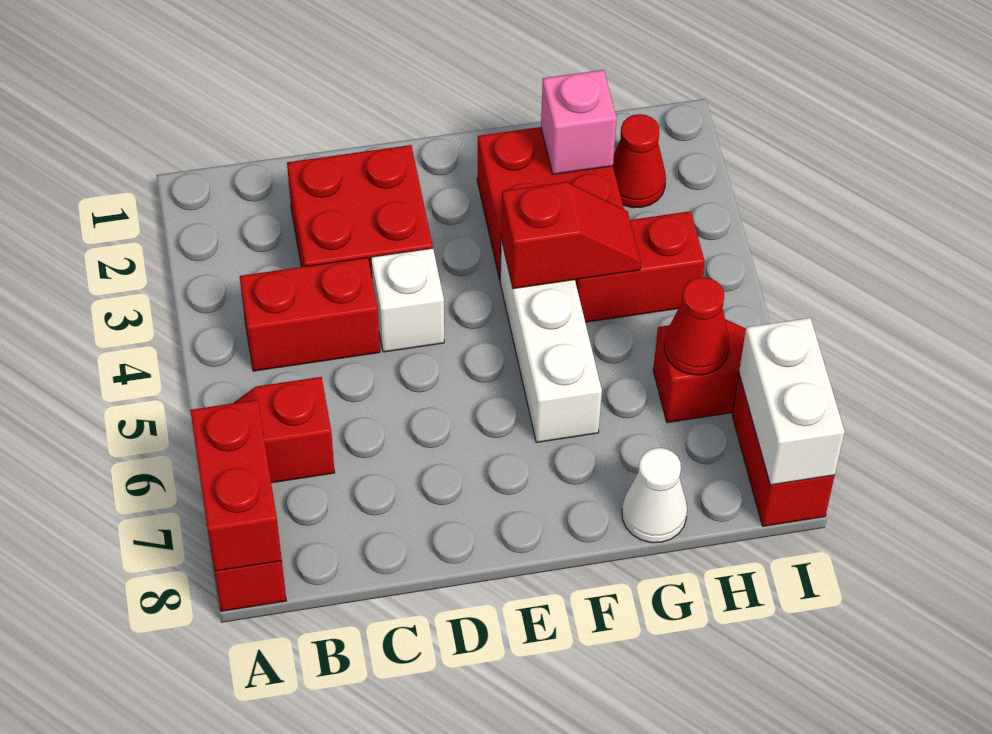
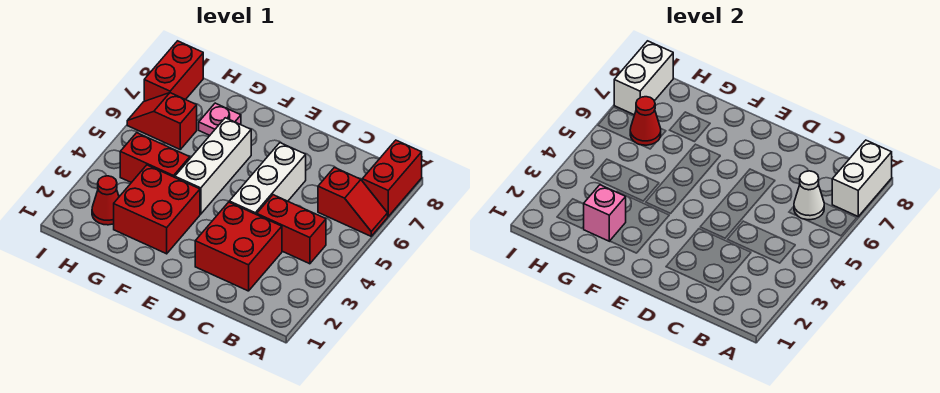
red brick A7:A8 level 2 -> white brick A7:A8 level 2
white brick D4 level 1 -> white brick D4:D6 level 1
red slope F4:G4 level 2 top F -> none
none -> pink plate G7 level 1
white cone G8 level 1 -> white cone B6 level 2

